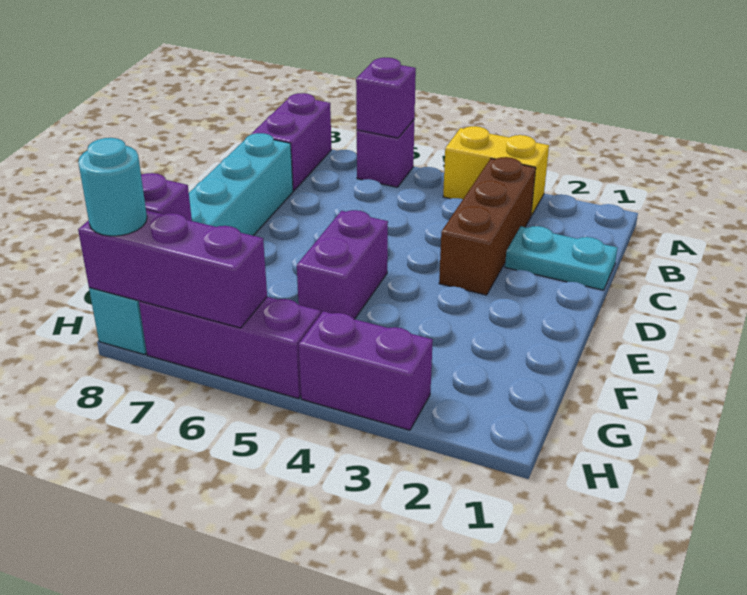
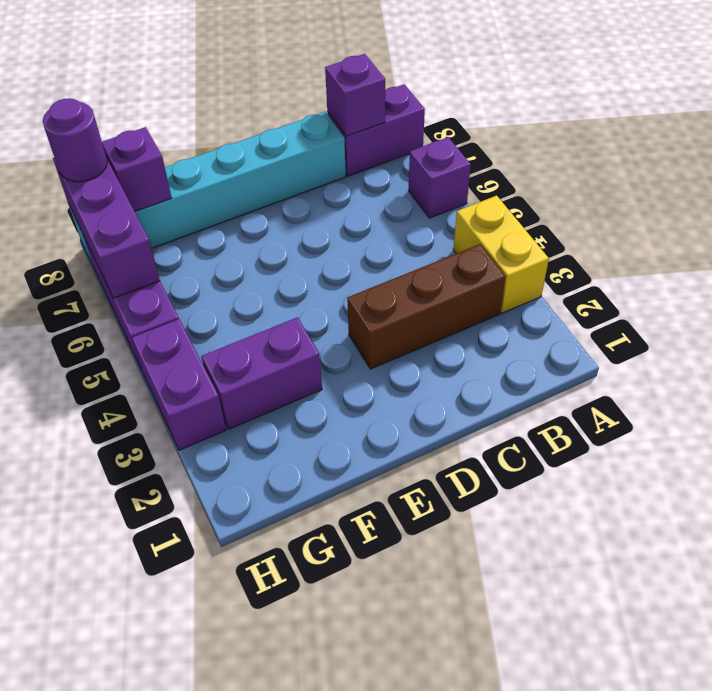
purple brick A6 level 2 -> purple brick B8 level 2
cyan plate C1:C2 level 1 -> none
purple brick E5:F5 level 1 -> purple brick F3:G3 level 1
cyan round brick H8 level 3 -> purple round brick H8 level 3

